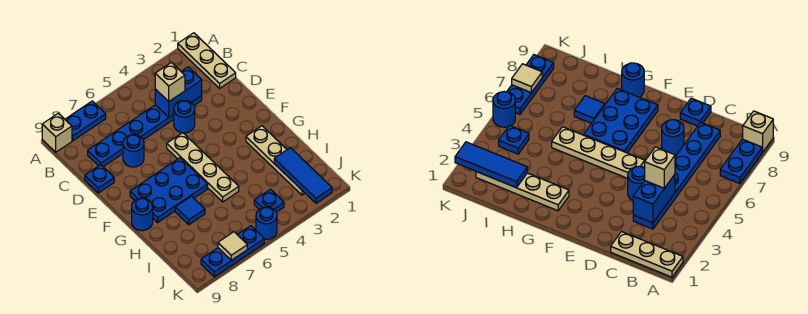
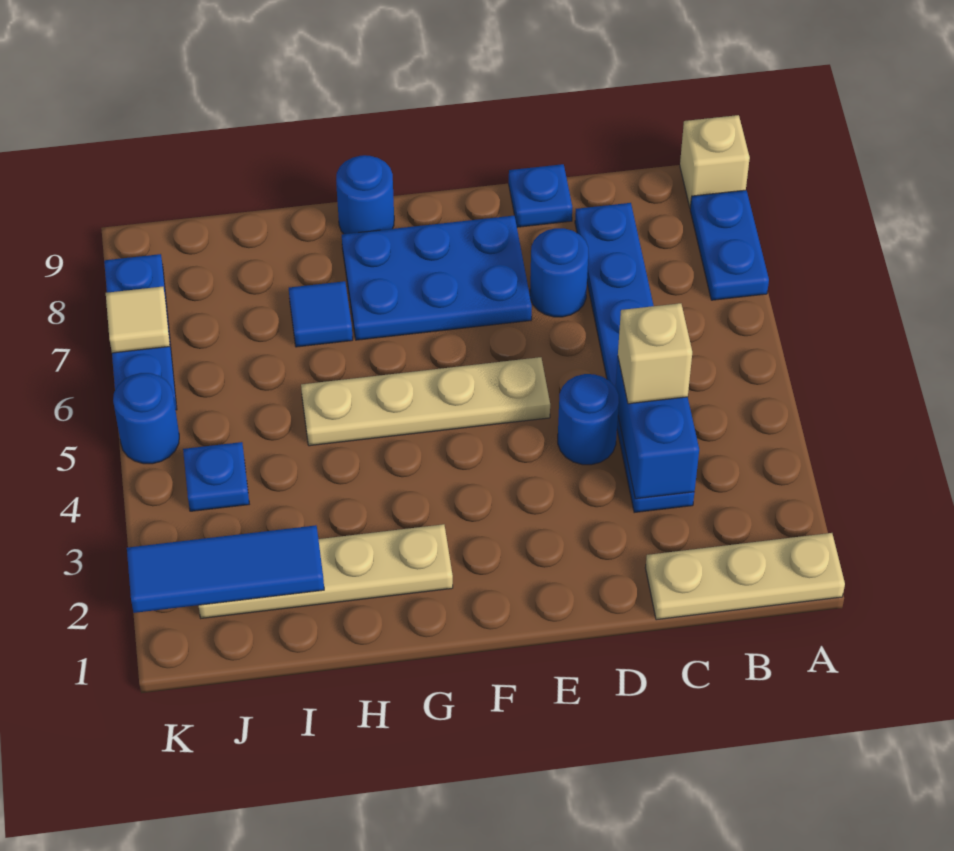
blue plate F6:G8 level 1 -> blue plate E7:G8 level 1

